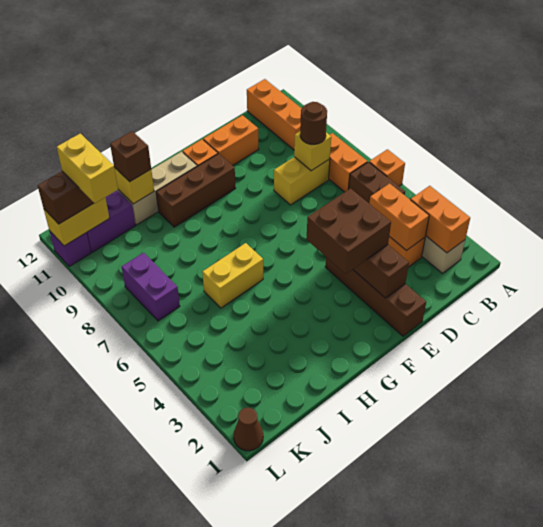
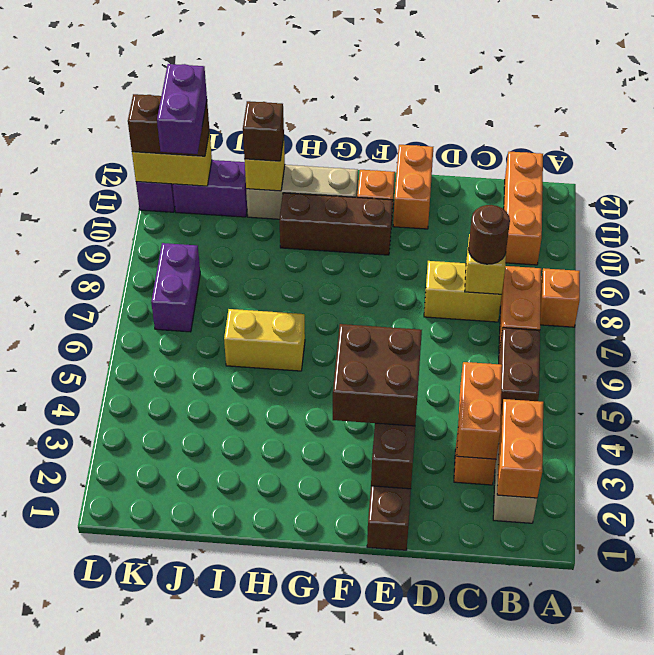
orange brick A6 level 1 -> orange brick A8 level 1
orange brick D11:E11 level 1 -> orange brick E11:E12 level 1
yellow brick K10:K11 level 4 -> purple brick K10:K11 level 4
brown cone L1 level 1 -> none

